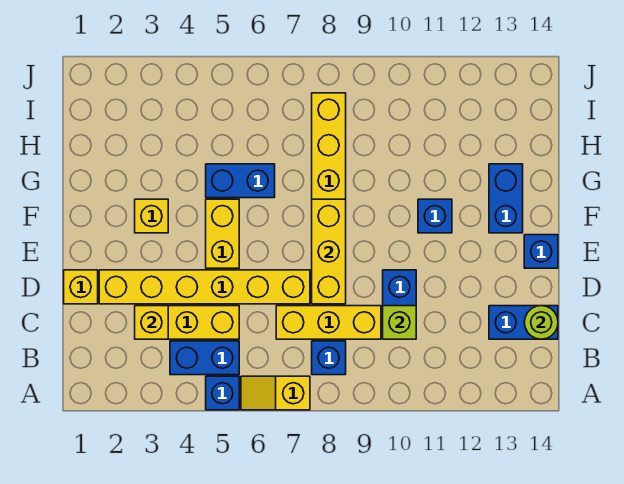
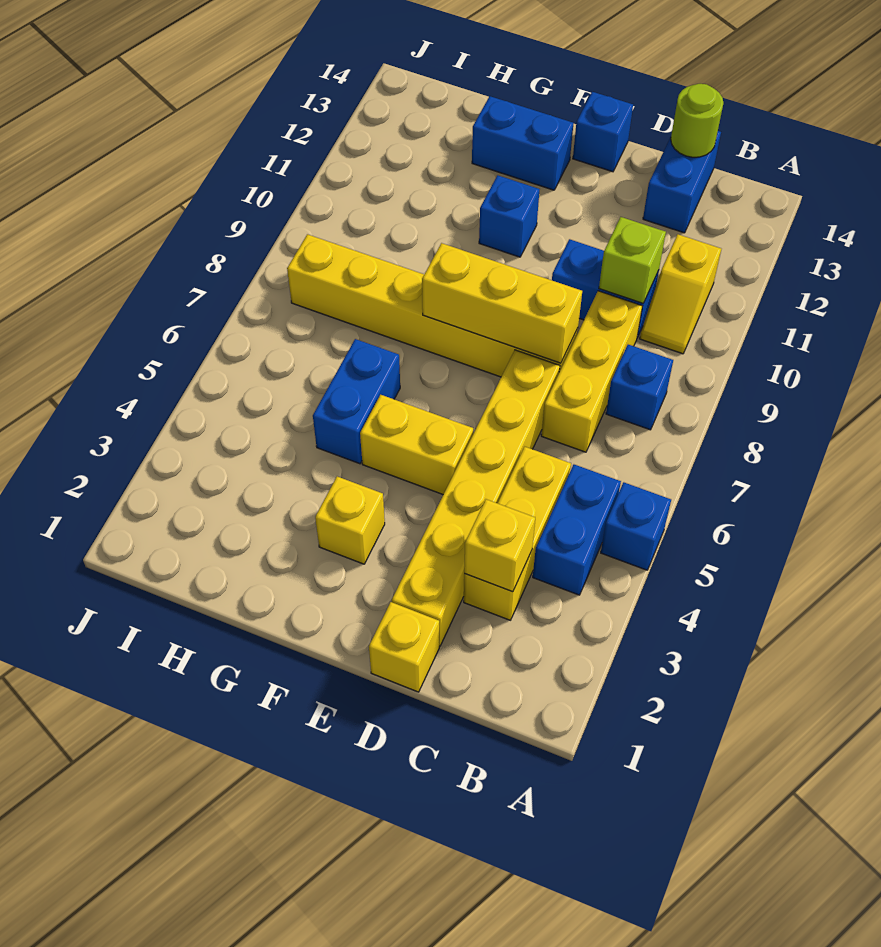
yellow slope A6:A7 level 1 top 7 -> yellow slope B10:B11 level 1 top 11

